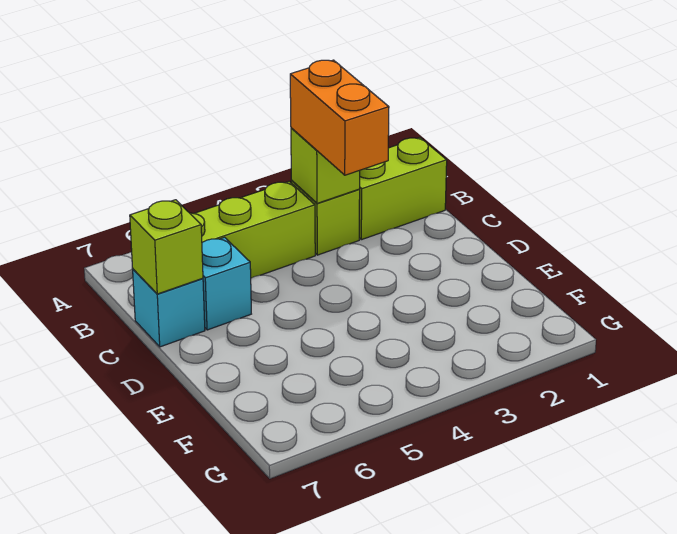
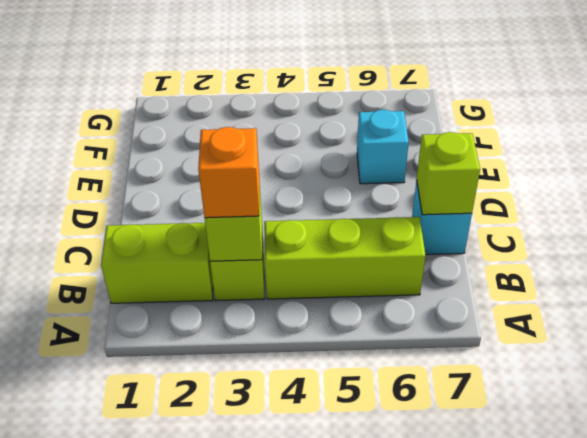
orange brick B3:C3 level 3 -> orange brick B3 level 3
cyan brick C6 level 1 -> cyan brick E6 level 1

